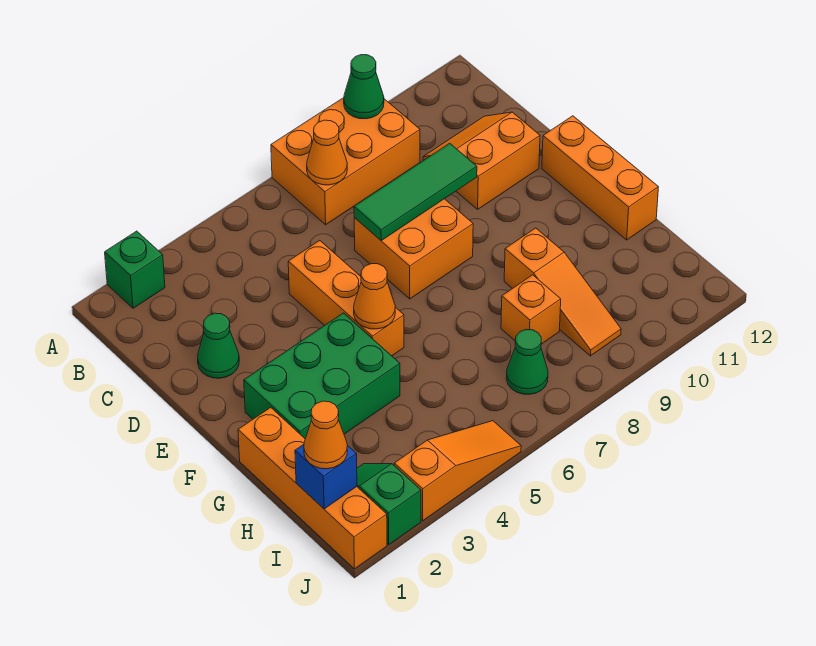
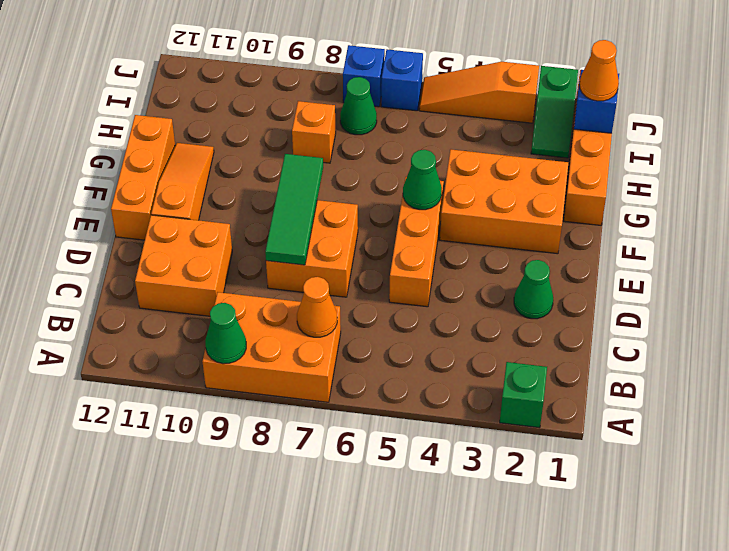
orange slope C10:D11 level 1 top D -> orange brick C10:D11 level 1
green tile D7:D9 level 2 -> green tile D8:F8 level 2
green brick F2:G4 level 1 -> orange brick F2:G4 level 1
orange cone F5 level 2 -> green cone F5 level 2
orange slope G9:I9 level 1 top G -> orange slope E11:G11 level 1 top E
none -> blue brick J6 level 1
none -> blue brick J7 level 1

